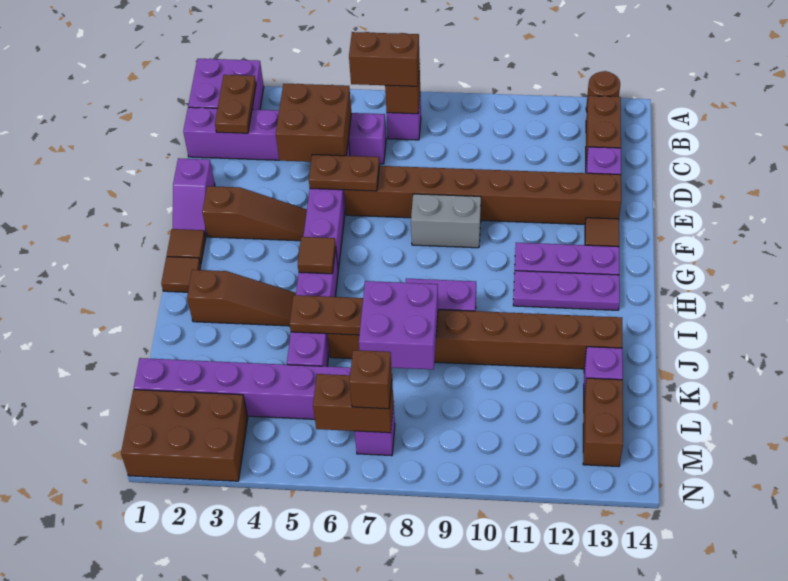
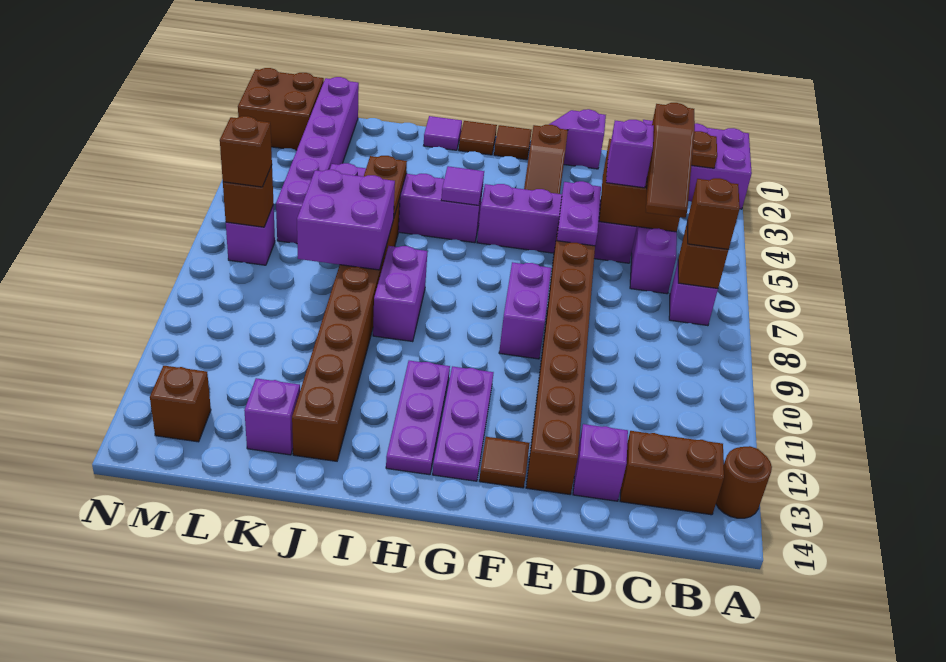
brown brick B6:B7 level 3 -> brown brick B7 level 3
none -> purple brick D5 level 3
brown plate E5:E6 level 2 -> purple plate E5:E6 level 2
grey brick F8:F9 level 1 -> purple brick F8:F9 level 1
brown tile H5 level 2 -> purple tile H5 level 2
none -> purple tile I1 level 1
brown slope I2:I4 level 1 top 2 -> brown slope C4:C6 level 3 top 4
brown brick L13:M13 level 1 -> brown brick M13 level 1
brown brick M1:N3 level 1 -> brown brick M1:N2 level 1
brown brick M6:M7 level 2 -> brown brick M7 level 2

